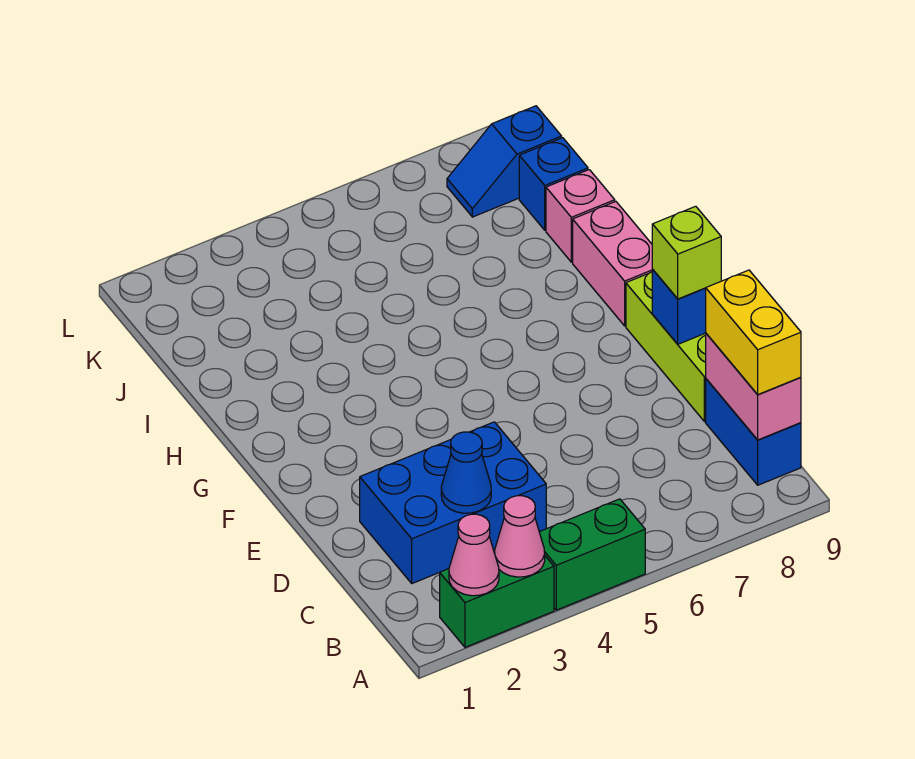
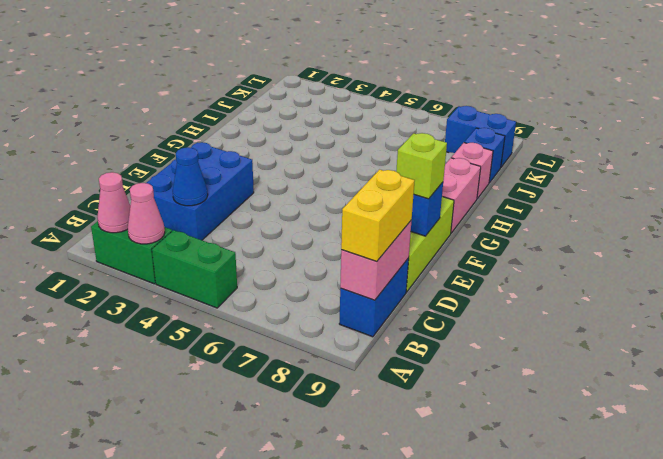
blue brick C2:D4 level 1 -> blue brick C2:E3 level 1
blue slope K8:K9 level 1 top 9 -> blue brick K8:K9 level 1

